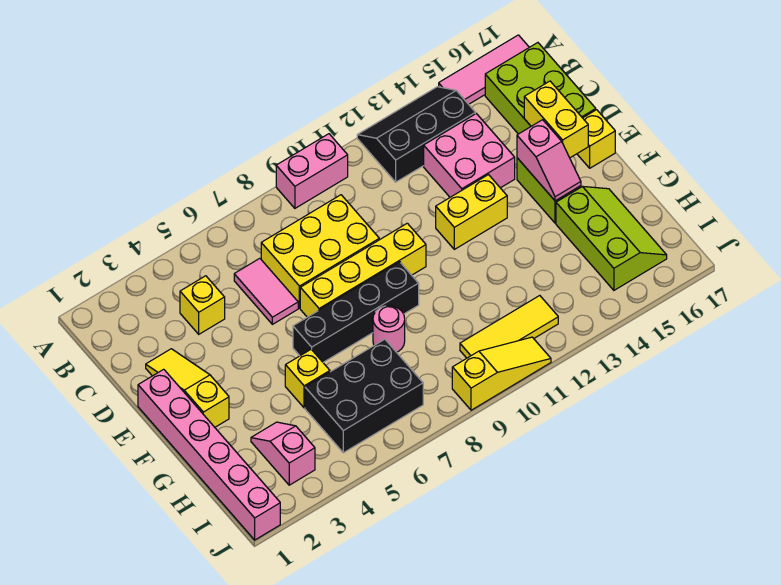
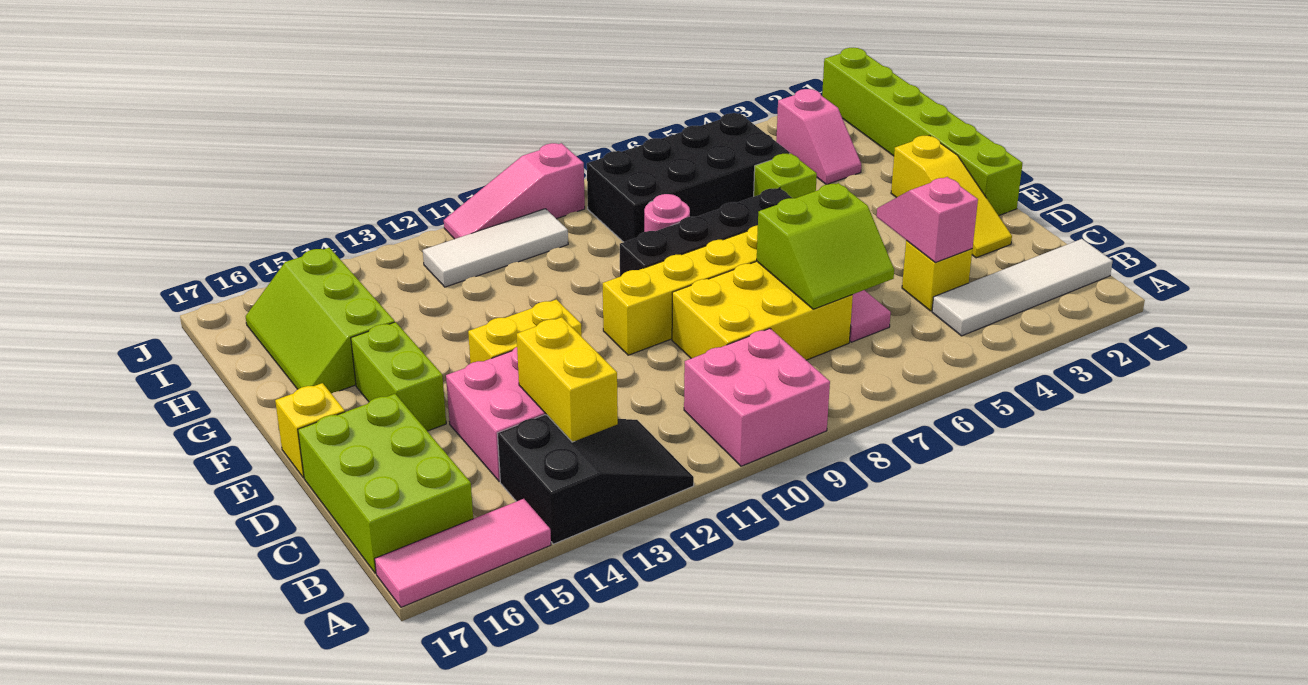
pink brick A9:A10 level 1 -> pink brick A9:B10 level 1
black slope A12:B14 level 1 top B -> black slope A12:B14 level 1 top 14
none -> white tile B1:B4 level 1
none -> lime slope C6:D7 level 2 top D
yellow brick D16:E16 level 2 -> yellow brick B13:C13 level 2
pink brick E1:J1 level 1 -> lime brick E1:J1 level 1
pink slope E15:F15 level 2 top E -> pink slope C4:D4 level 2 top C
yellow brick G5 level 1 -> lime brick G5 level 1
black brick H5:I7 level 1 -> black brick H5:I8 level 1
yellow tile I10:I12 level 1 -> white tile I10:I12 level 1
yellow slope J9:J11 level 1 top 9 -> pink slope J9:J11 level 1 top 9

